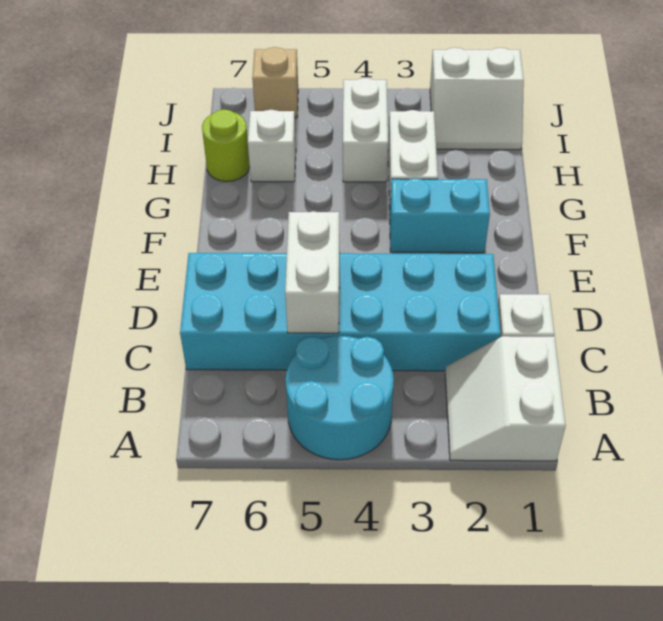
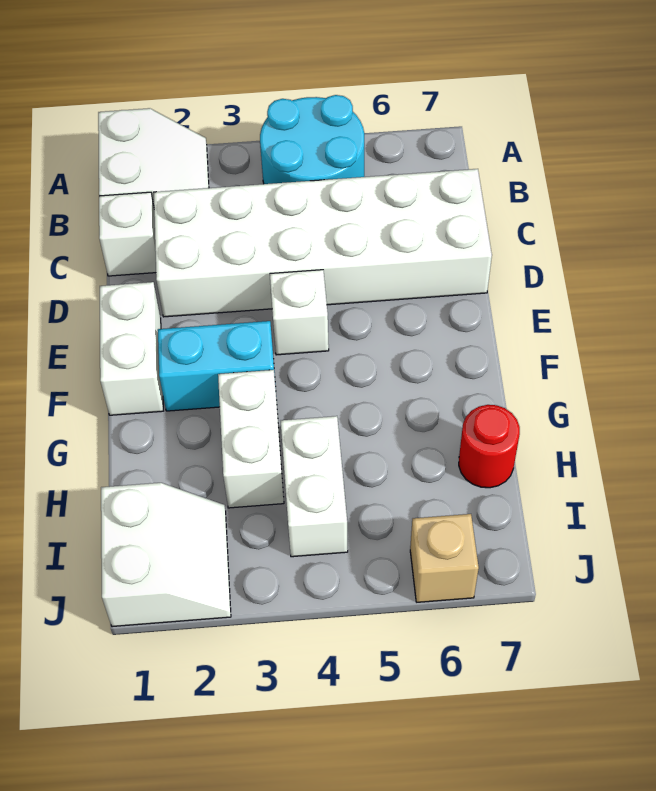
cyan brick C2:D7 level 1 -> white brick C2:D7 level 1
white brick C5:D5 level 2 -> white brick E1:F1 level 1
white brick H6 level 1 -> white brick E4 level 1
lime round brick H7 level 1 -> red round brick H7 level 1
white slope I1:J2 level 1 top J -> white slope I1:J2 level 1 top 1

